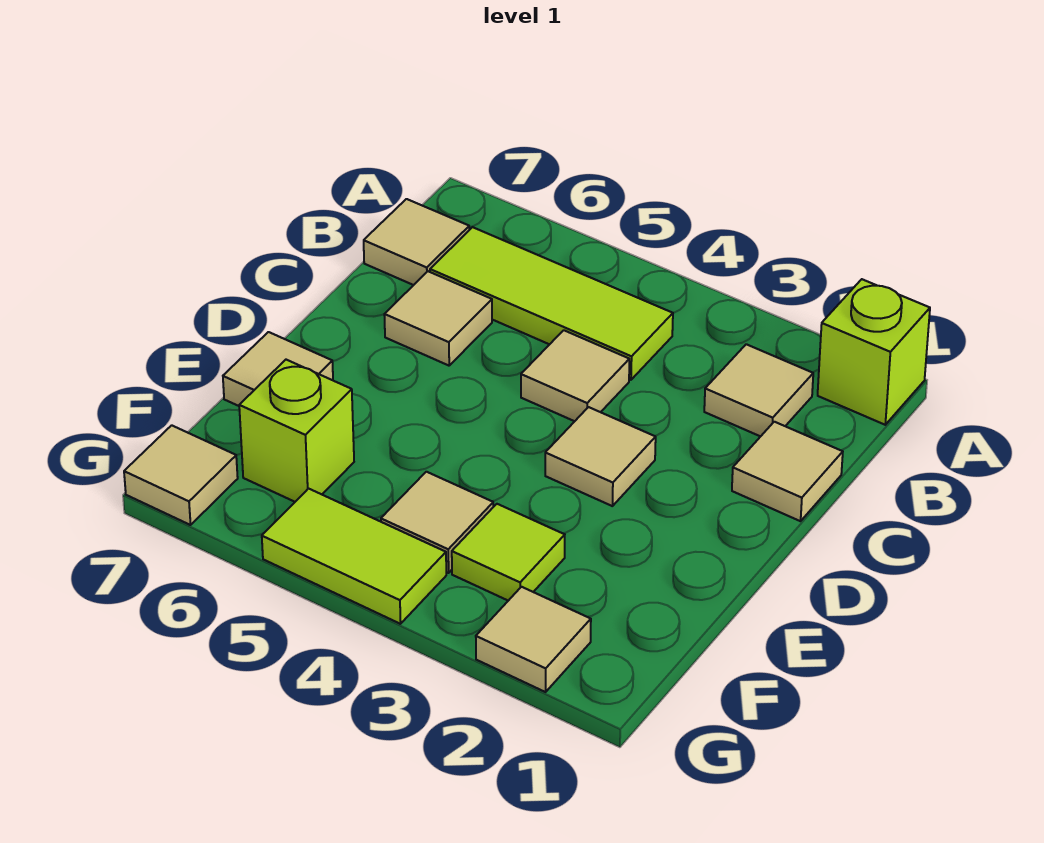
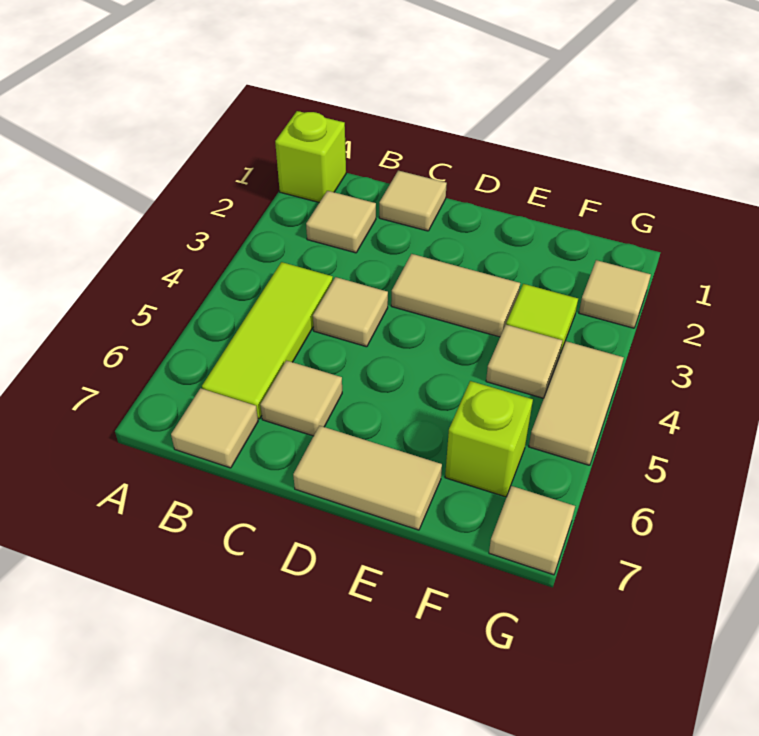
tan tile D3 level 1 -> tan tile D3:E3 level 1
tan tile E7 level 1 -> tan tile D7:E7 level 1
lime tile G4:G5 level 1 -> tan tile G4:G5 level 1

